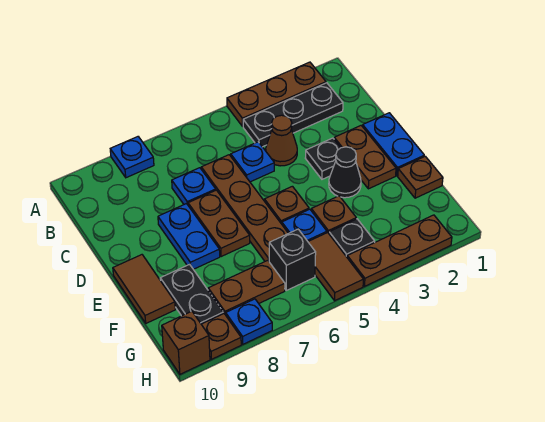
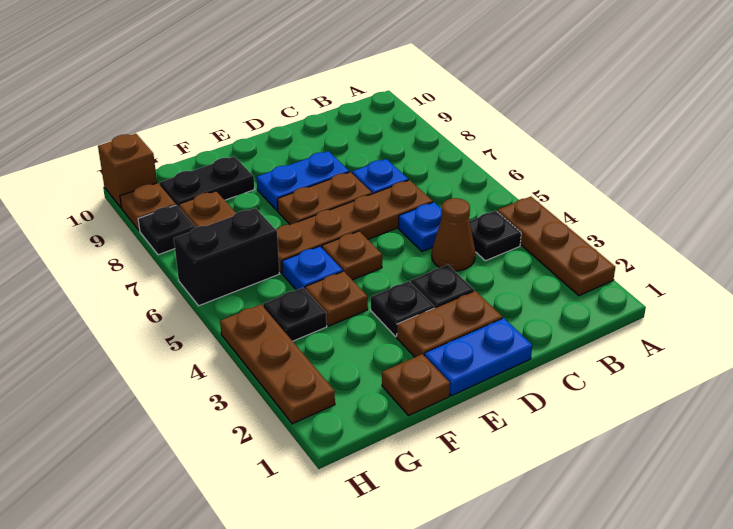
blue plate A8 level 1 -> none
black plate B2:B4 level 1 -> black plate B4 level 1
black cone E3 level 1 -> black plate E3 level 1
brown tile E10:F10 level 1 -> none
brown tile G5:H5 level 1 -> none
black brick G6 level 1 -> black brick G6:H6 level 1
blue plate H8 level 1 -> black plate H8 level 1

